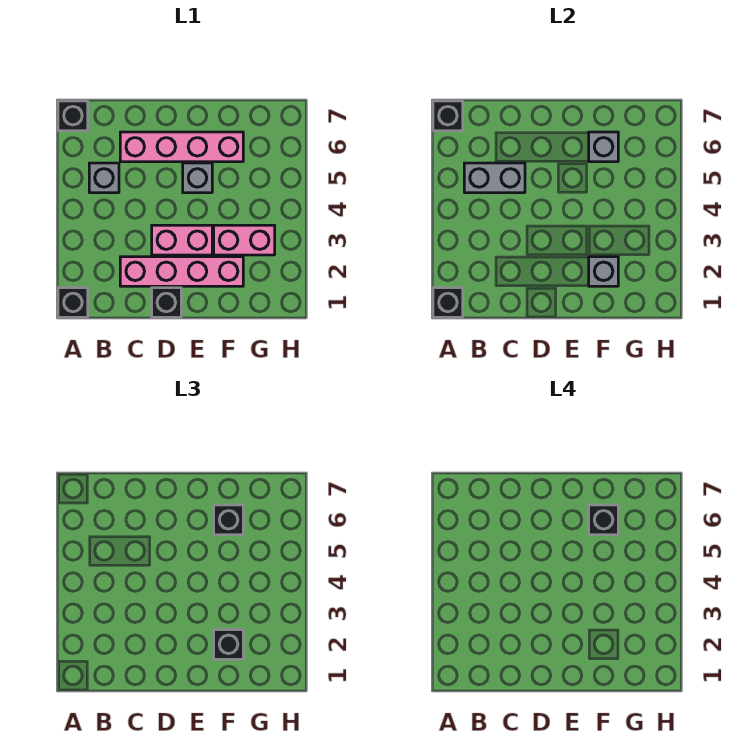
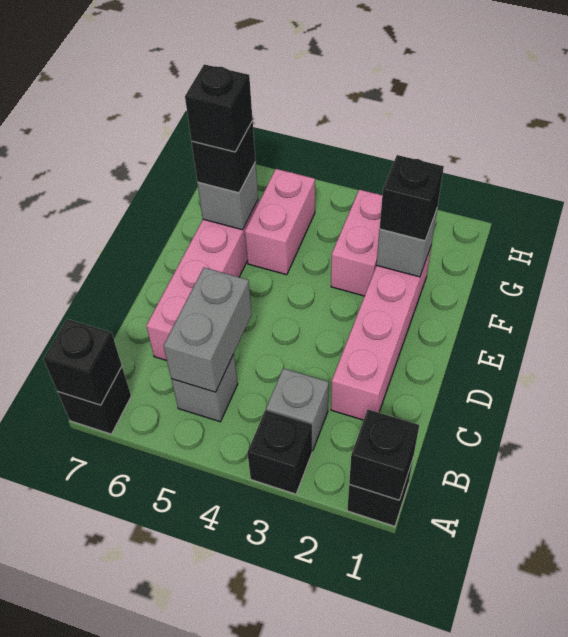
black brick D1 level 1 -> black brick A3 level 1
pink brick D3:E3 level 1 -> pink brick F5:G5 level 1
grey brick E5 level 1 -> grey brick B3 level 1

